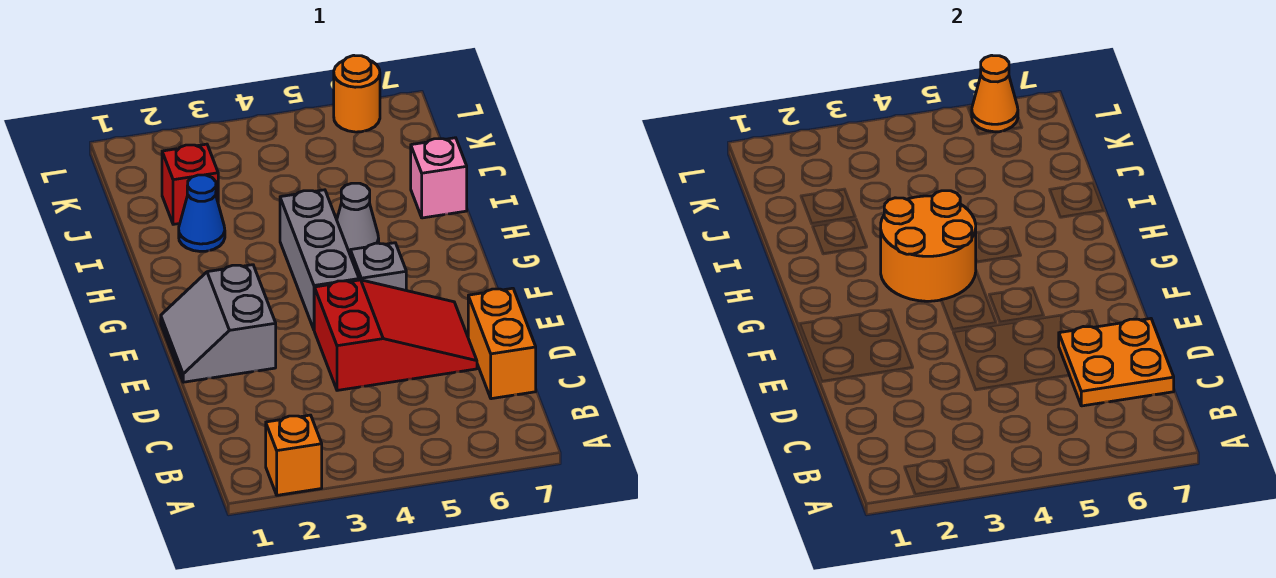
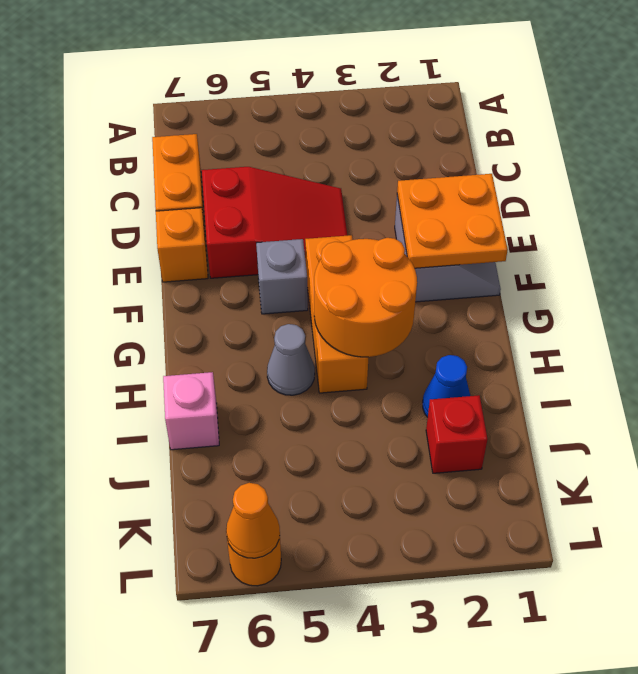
orange brick A2 level 1 -> orange brick E7 level 1
orange plate C6:D7 level 2 -> orange plate E1:F2 level 2
red slope D4:E6 level 1 top 4 -> red slope D4:E6 level 1 top 6
grey brick F4:H4 level 1 -> orange brick F4:H4 level 1

